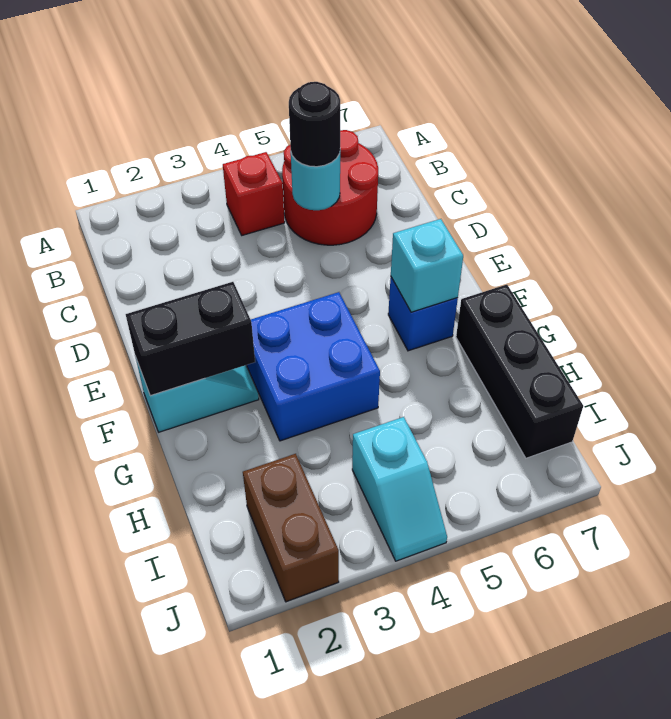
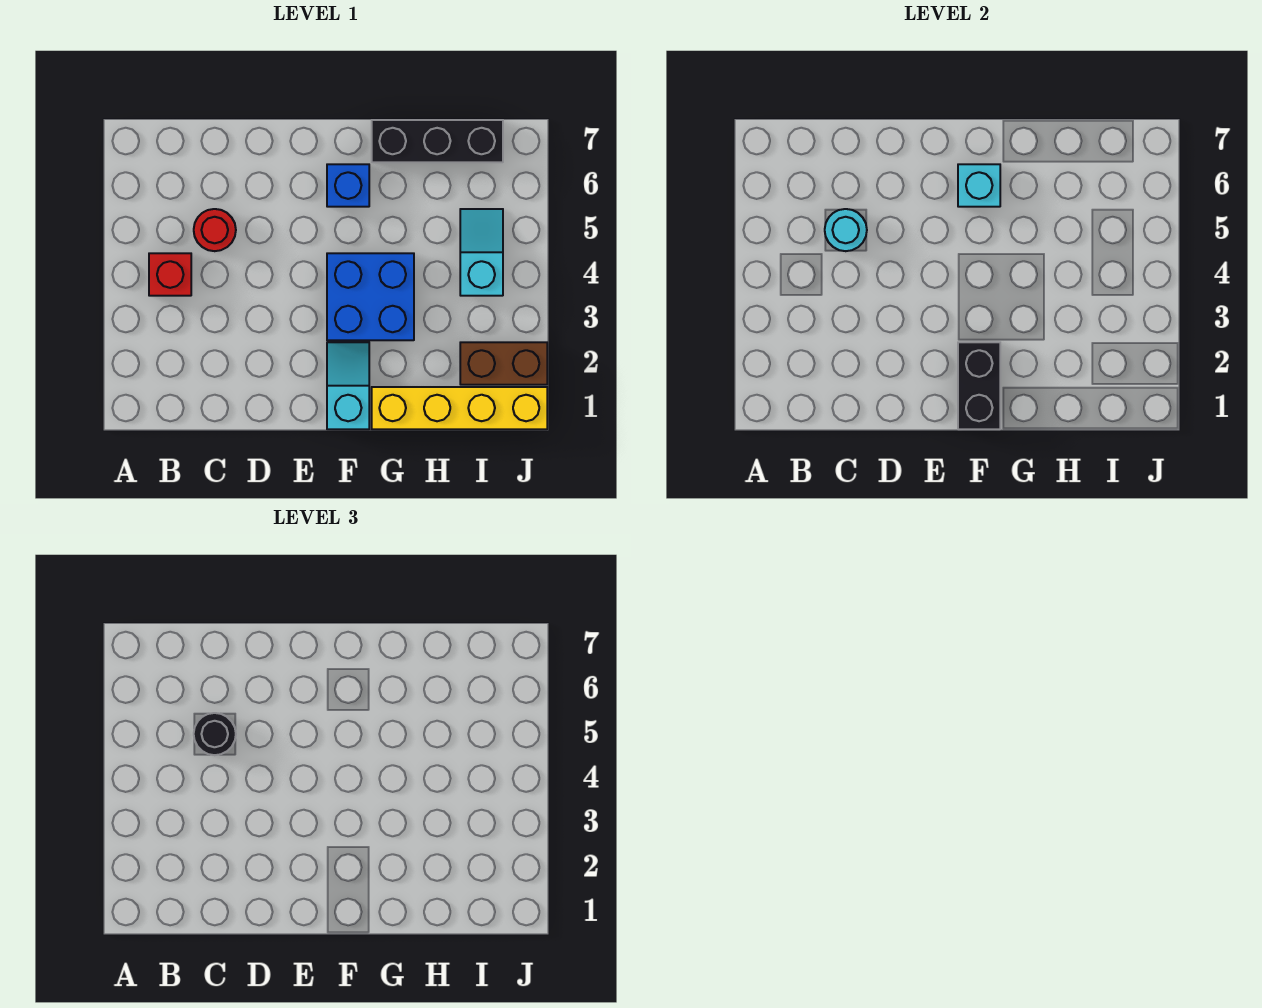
red round brick B5:C6 level 1 -> red round brick C5 level 1
none -> yellow brick G1:J1 level 1
cyan slope I4:J4 level 1 top I -> cyan slope I4:I5 level 1 top 4

